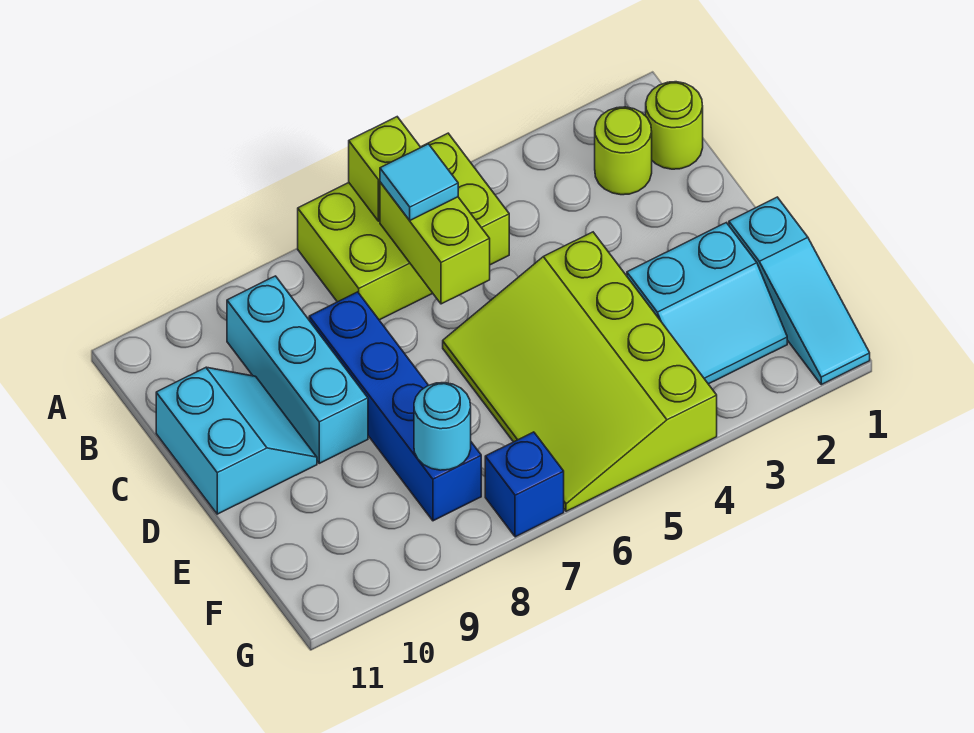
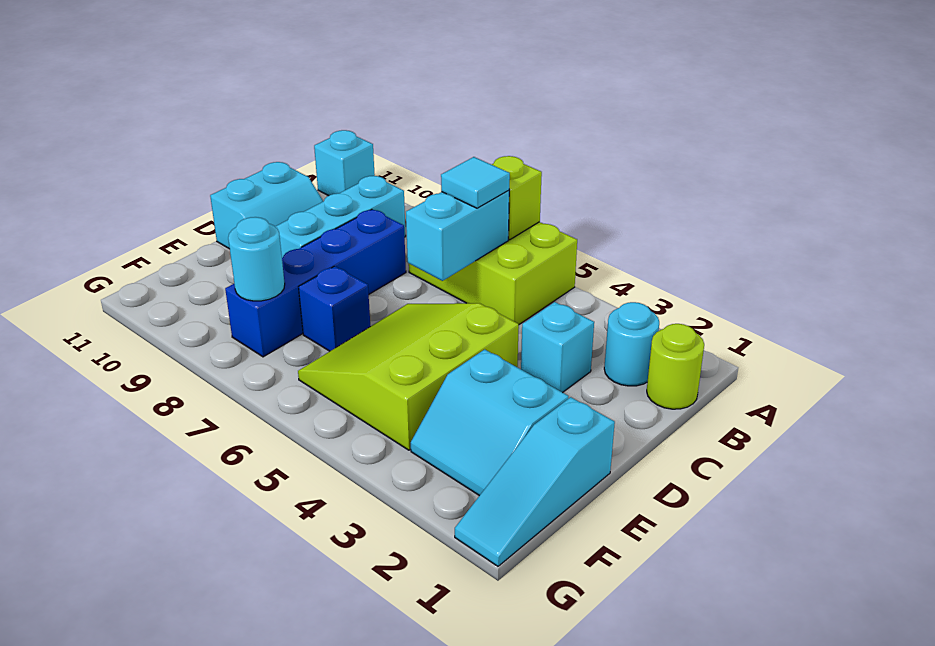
none -> cyan brick A11 level 1
lime round brick B2 level 1 -> cyan round brick B2 level 1
lime brick B6:C6 level 2 -> cyan brick B6:C6 level 2
none -> cyan brick C3 level 1
lime slope D4:G6 level 1 top 4 -> lime slope D4:F6 level 1 top 4
blue brick G7 level 1 -> blue brick E7 level 1

